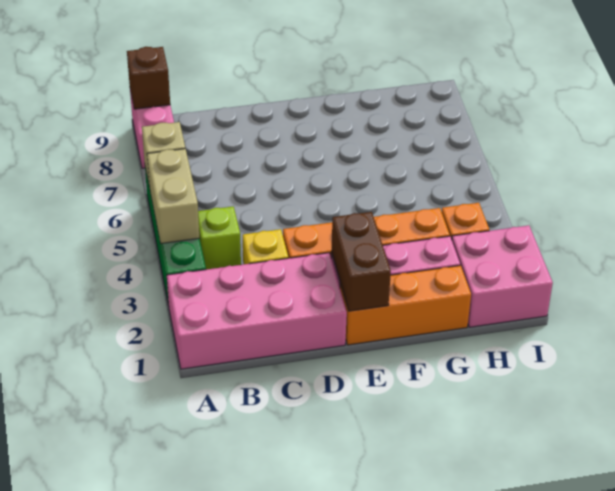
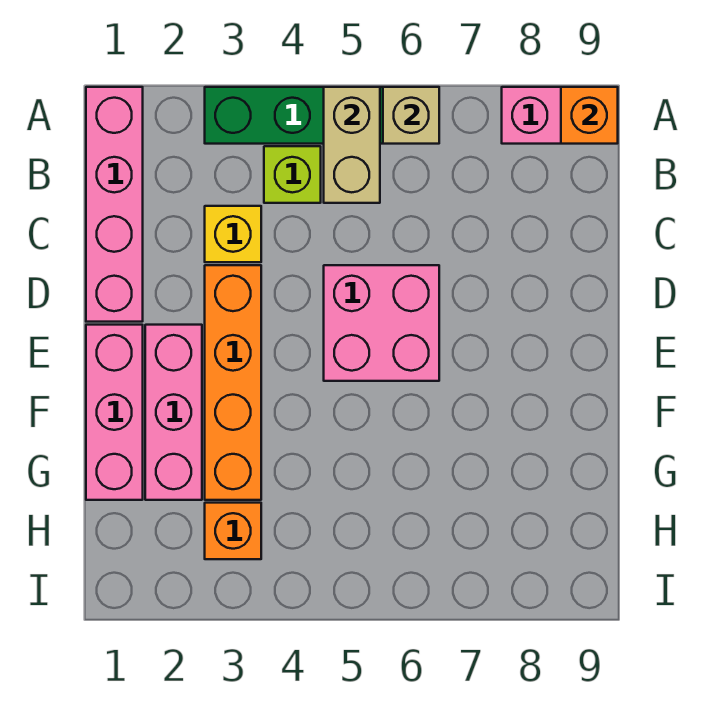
pink brick A1:D2 level 1 -> pink brick A1:D1 level 1
tan brick A4:A5 level 2 -> tan brick A5:B5 level 2
brown brick A9 level 2 -> orange brick A9 level 2
orange brick E1:G1 level 1 -> pink brick E1:G1 level 1
brown brick E1:E2 level 2 -> none
pink brick H1:I2 level 1 -> pink brick D5:E6 level 1

